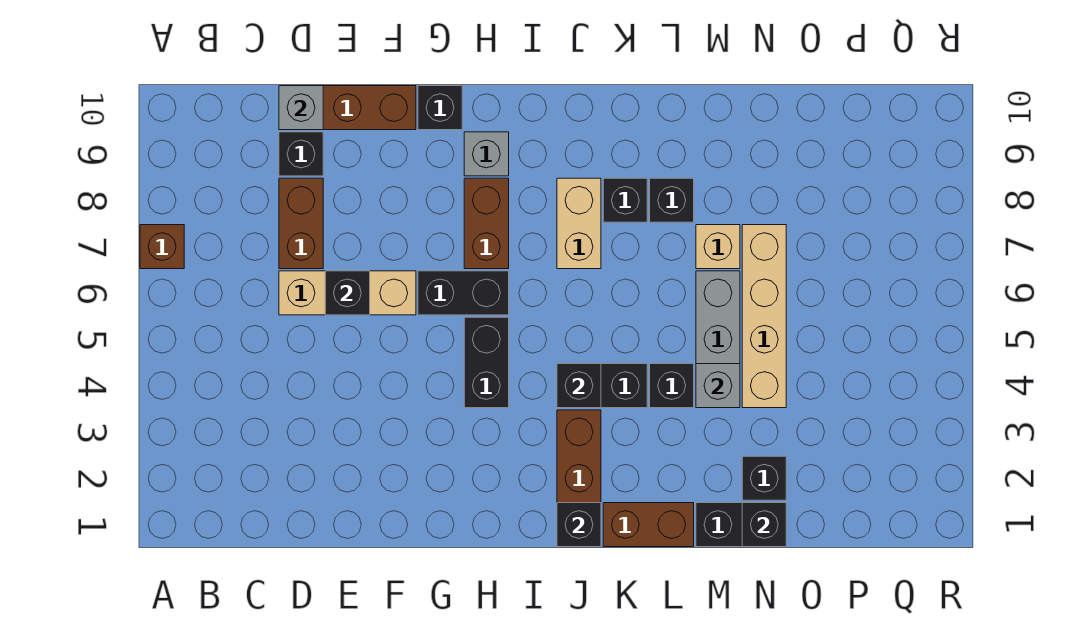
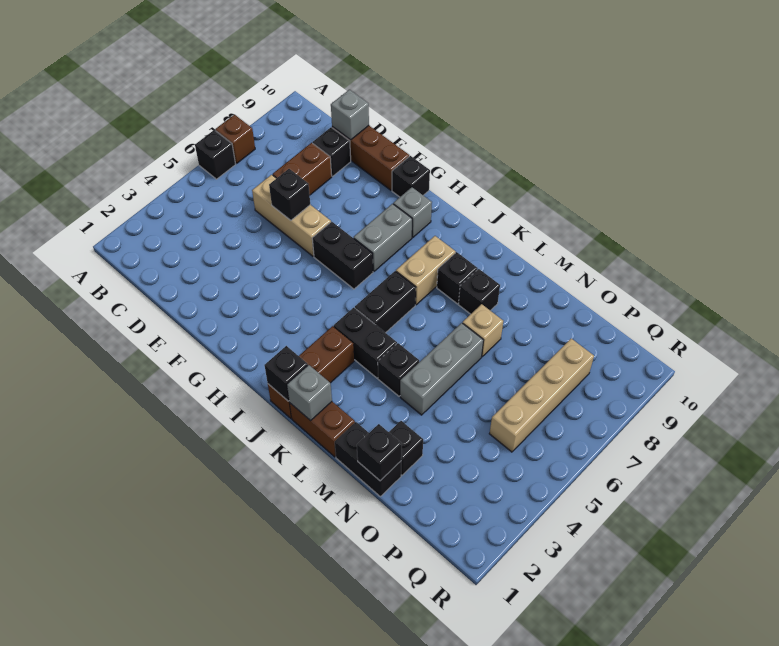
black brick H4:H5 level 1 -> black brick J5:J6 level 1
brown brick H7:H8 level 1 -> grey brick H7:H8 level 1
black brick J4 level 2 -> black brick A6 level 1
grey brick M4 level 2 -> grey brick K1 level 2
tan brick N4:N7 level 1 -> tan brick P5:P8 level 1

